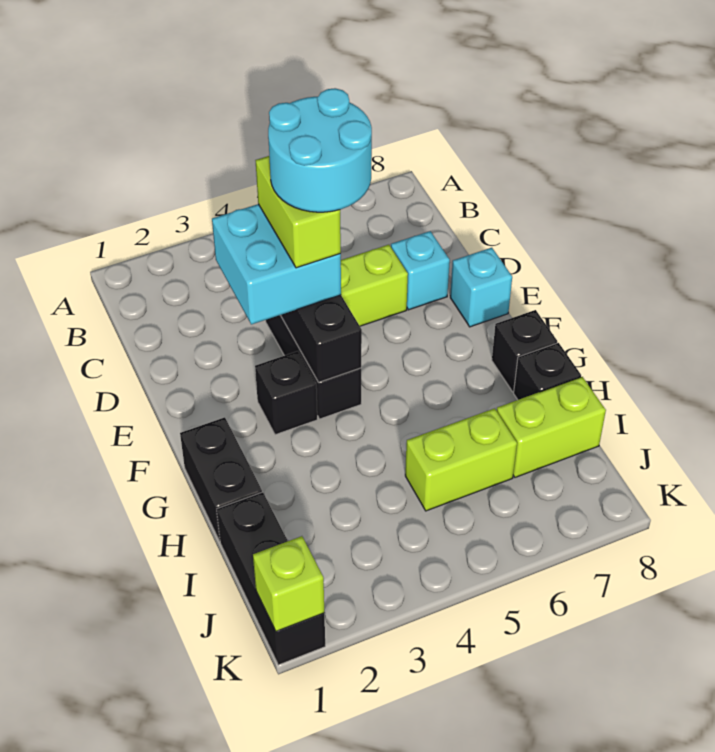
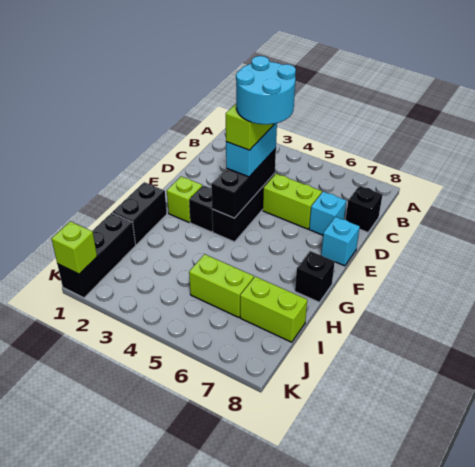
cyan brick D3:E4 level 3 -> cyan brick D4:E4 level 3
none -> lime brick F2 level 1
black brick H8 level 1 -> black brick C8 level 1

